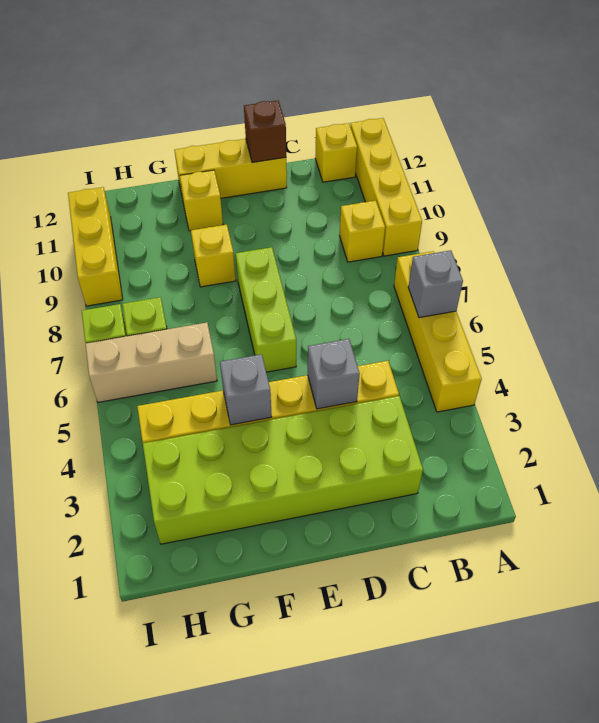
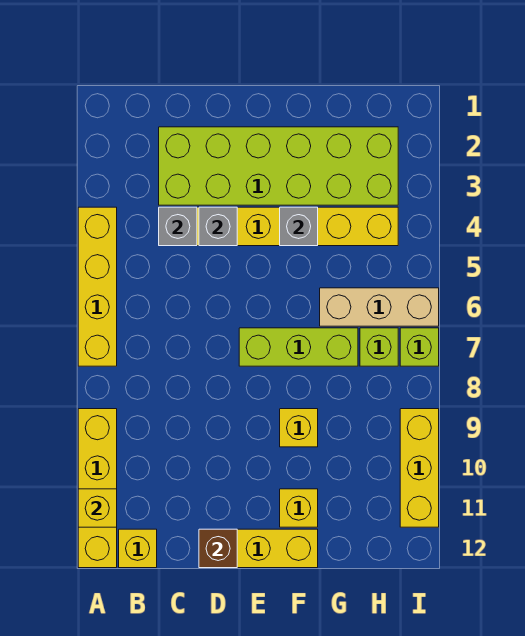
grey brick A6 level 2 -> grey brick C4 level 2
yellow brick B9 level 1 -> yellow brick A11 level 2
lime brick E6:E8 level 1 -> lime brick E7:G7 level 1

